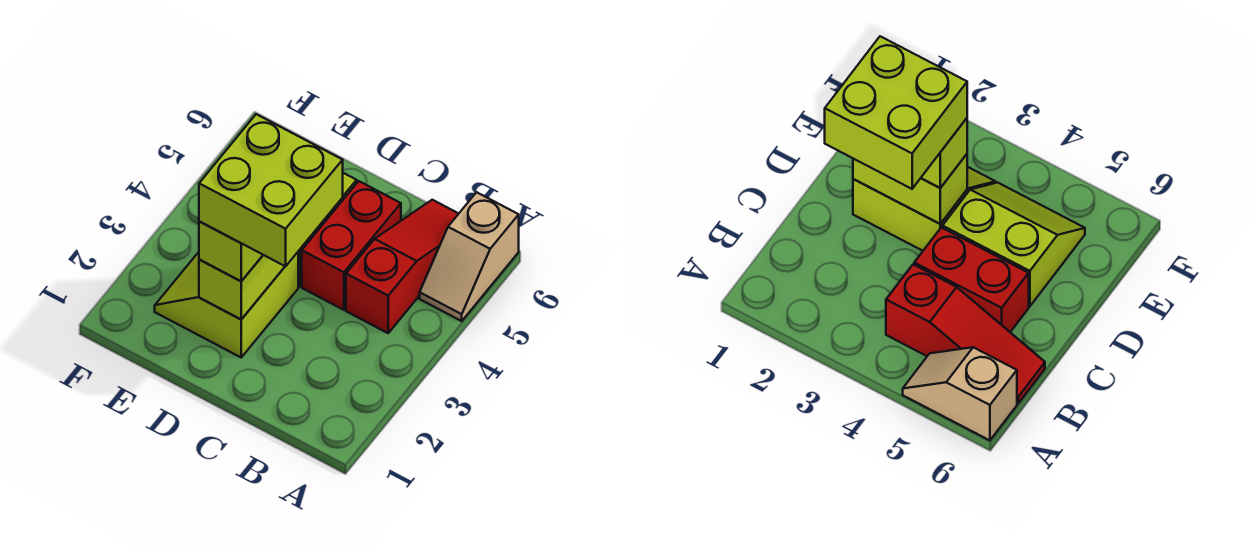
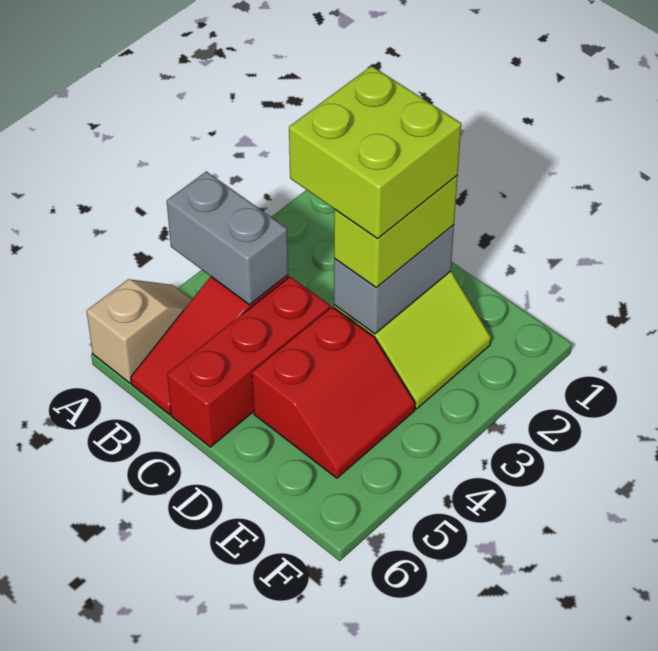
none -> grey brick A4:B4 level 2
red brick C4:C5 level 1 -> red brick C4:C6 level 1
lime brick D2:D3 level 2 -> grey brick D2:D3 level 2
lime slope D4:E5 level 1 top D -> red slope D4:E5 level 1 top D

